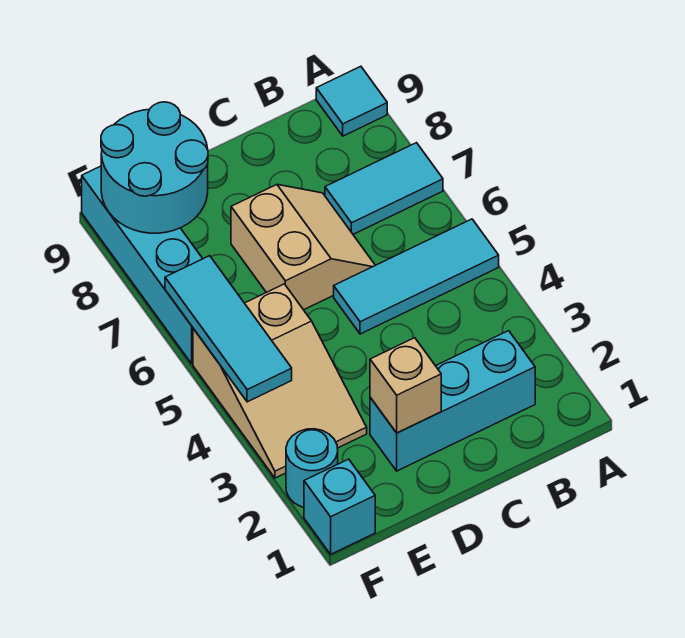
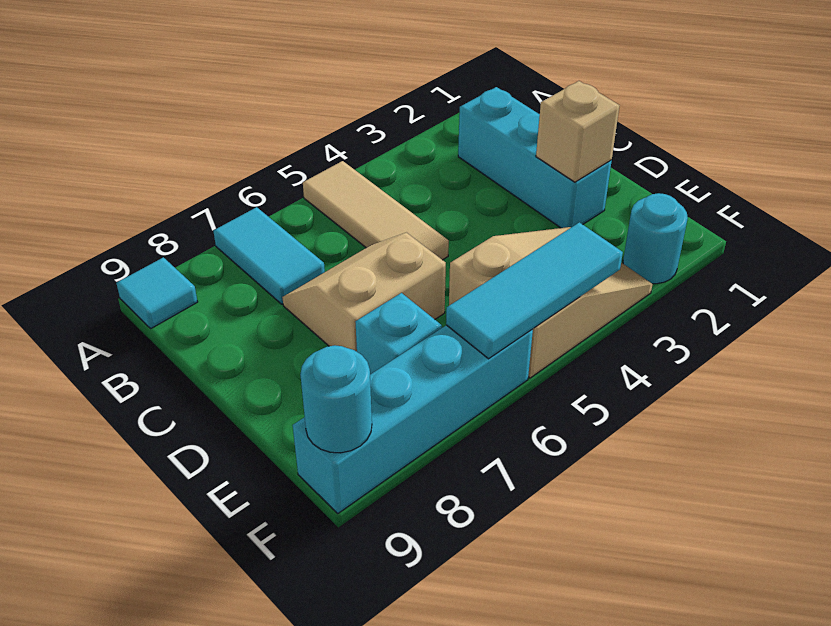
cyan tile A5:C5 level 1 -> tan tile A5:C5 level 1
cyan round brick E8:F9 level 2 -> cyan round brick F9 level 2
cyan brick F1 level 1 -> cyan brick E7 level 1

